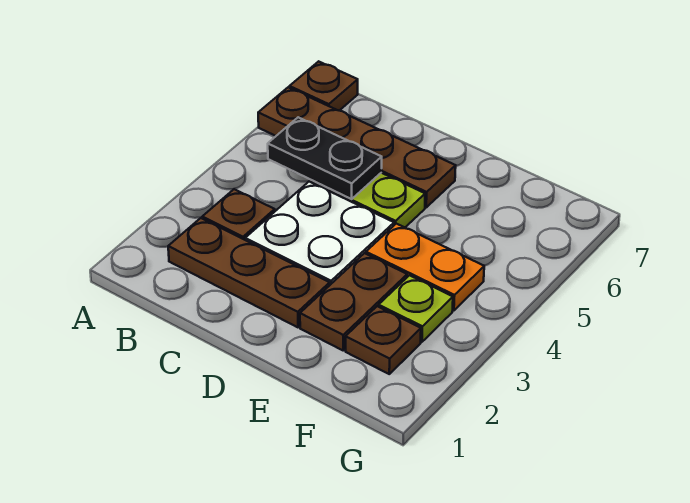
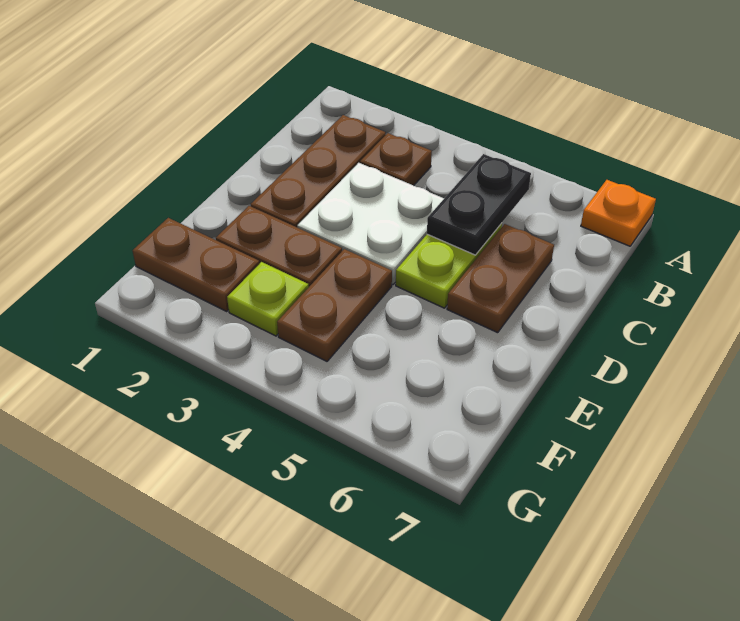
brown plate A6:D6 level 1 -> brown plate C6:D6 level 1
brown plate A7 level 1 -> orange plate A7 level 1
orange plate E4:F4 level 1 -> brown plate E4:F4 level 1
brown plate F2 level 1 -> brown plate F1:F2 level 1

